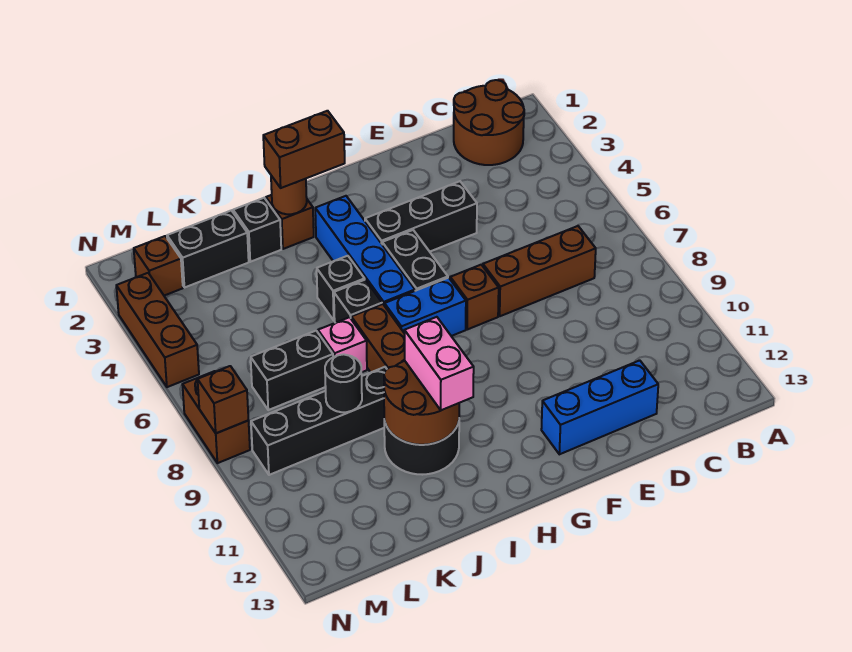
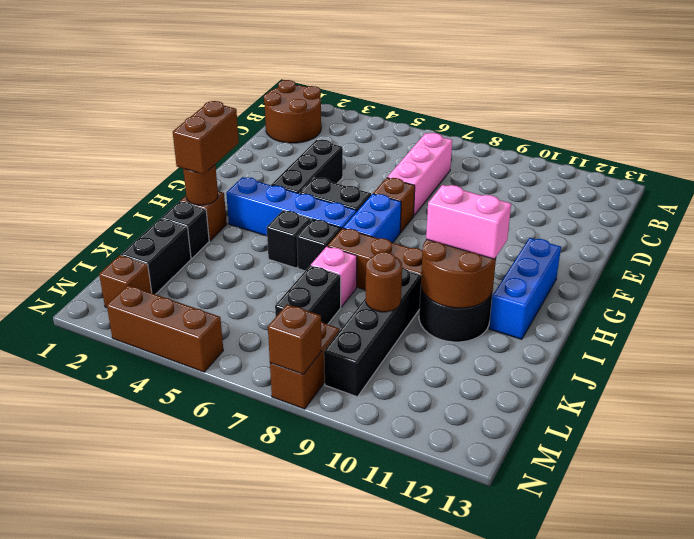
brown brick C7:E7 level 1 -> pink brick C7:E7 level 1
blue brick D12:F12 level 1 -> blue brick G12:I12 level 1
black round brick K9 level 2 -> brown round brick K9 level 2
brown brick N7:N8 level 1 -> brown brick M8:N8 level 1

